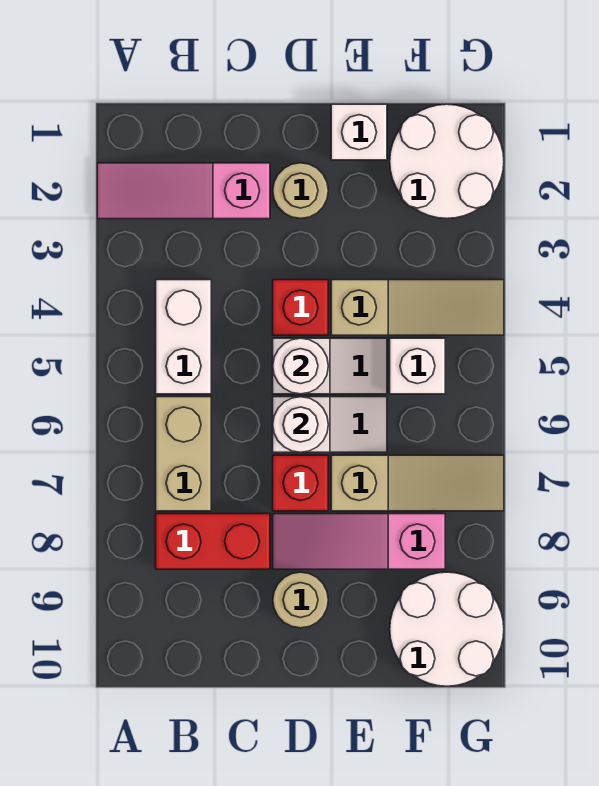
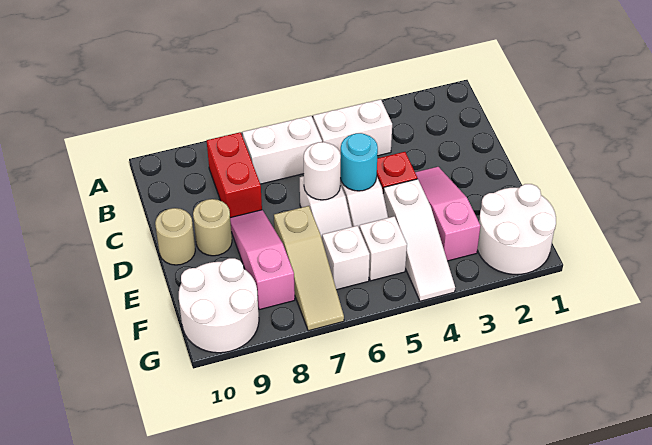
pink slope A2:C2 level 1 top C -> pink slope D3:F3 level 1 top F
tan brick B6:B7 level 1 -> white brick B6:B7 level 1
tan round brick D2 level 1 -> tan round brick D10 level 1
white round brick D5 level 2 -> cyan round brick D5 level 2
red brick D7 level 1 -> none
white brick E1 level 1 -> white brick F6 level 1
tan slope E4:G4 level 1 top E -> white slope E4:G4 level 1 top E

